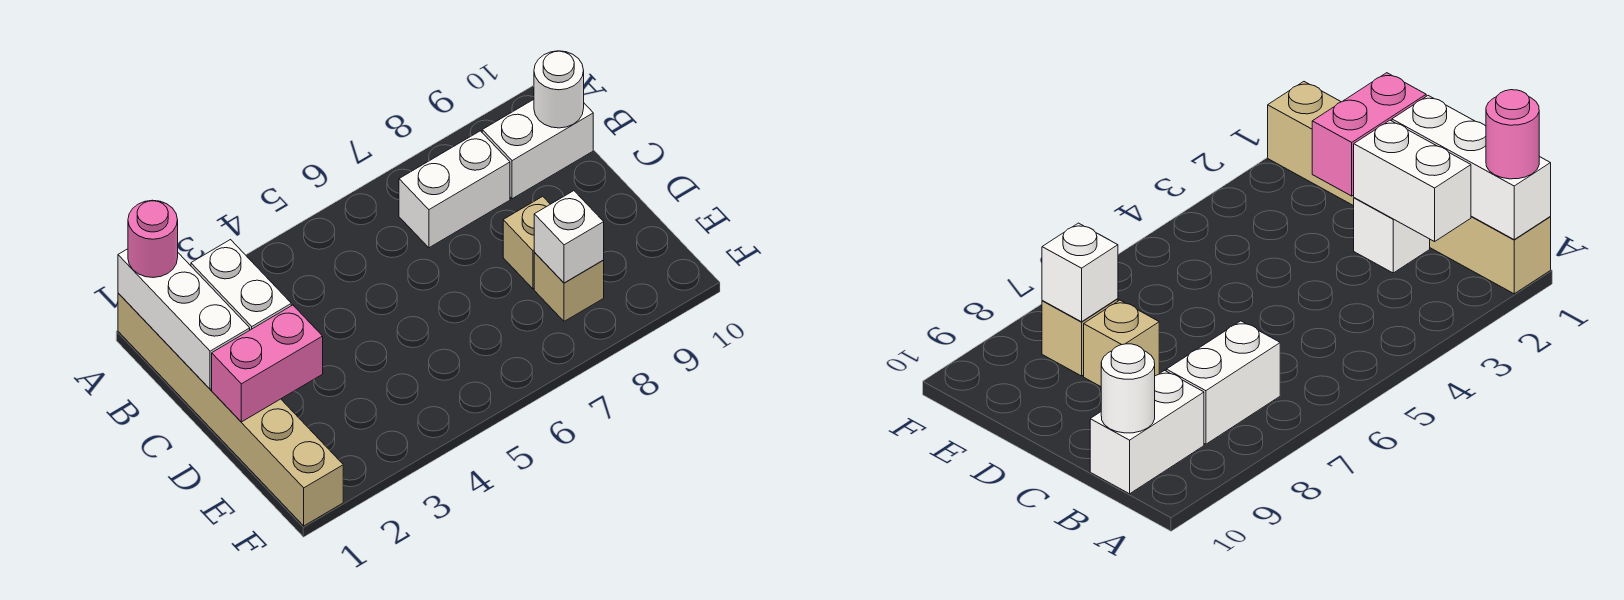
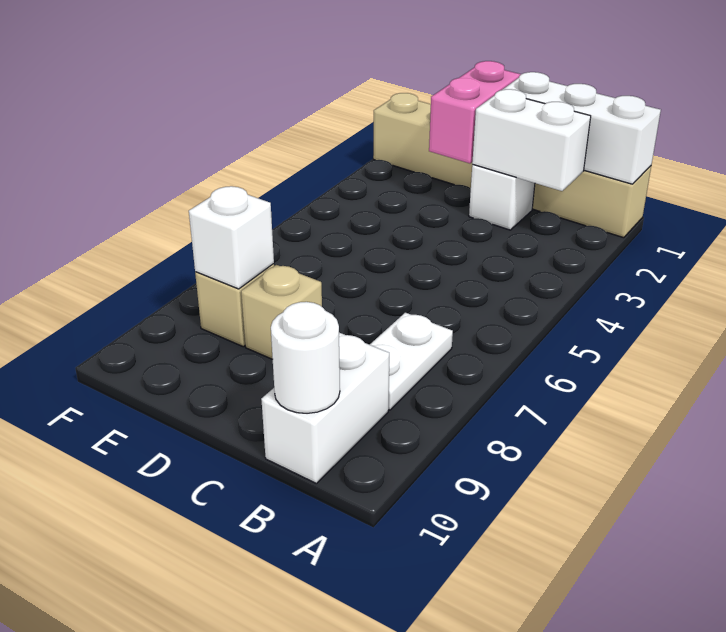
pink round brick A1 level 3 -> none
white brick B7:B8 level 1 -> white plate B7:B8 level 1

